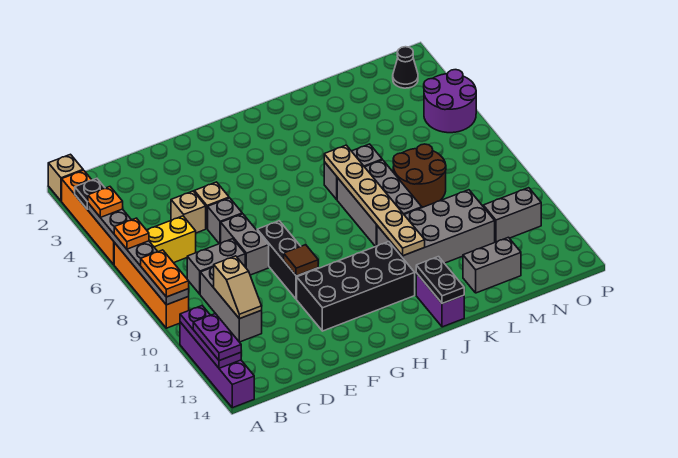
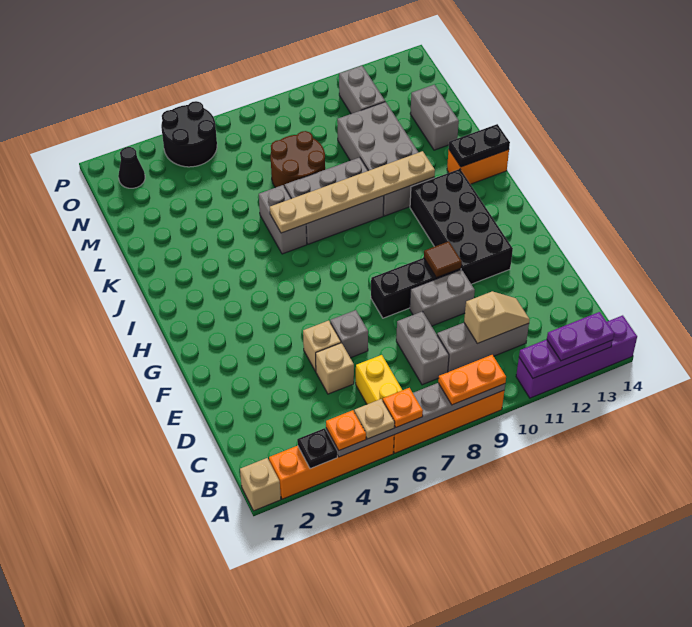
none -> tan plate A5 level 3
grey brick E7:E8 level 1 -> grey brick E9:E10 level 1
purple brick J13:J14 level 1 -> orange brick J13:J14 level 1
purple round brick O4:P5 level 1 -> black round brick O4:P5 level 1

